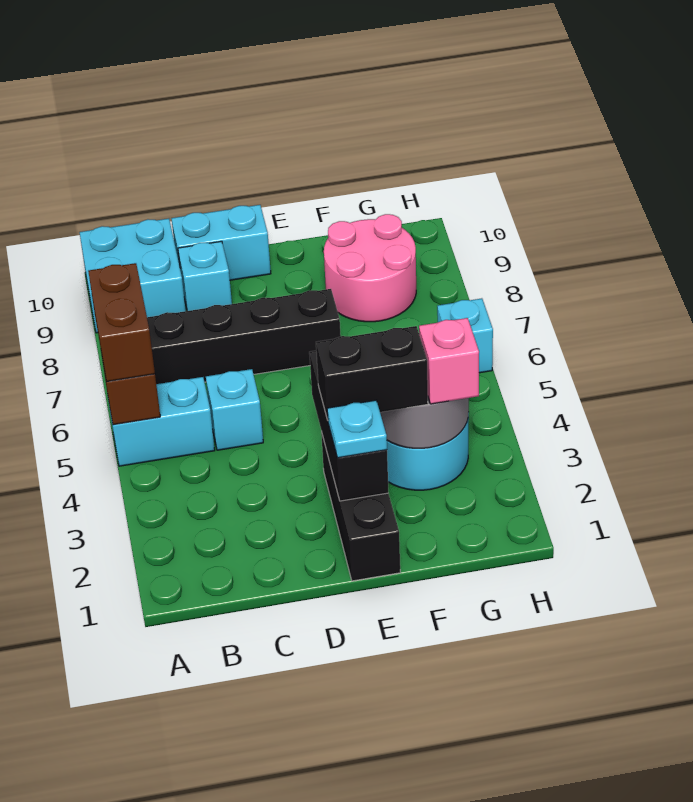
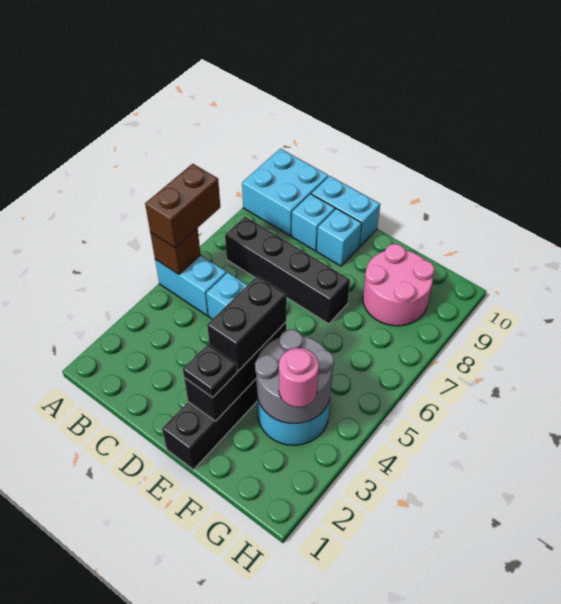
cyan plate E2 level 3 -> black plate E2 level 3
black brick E3:F3 level 3 -> black brick E3:E4 level 3
pink brick G3 level 3 -> pink round brick G3 level 3
cyan brick H6 level 1 -> cyan brick D9 level 1

